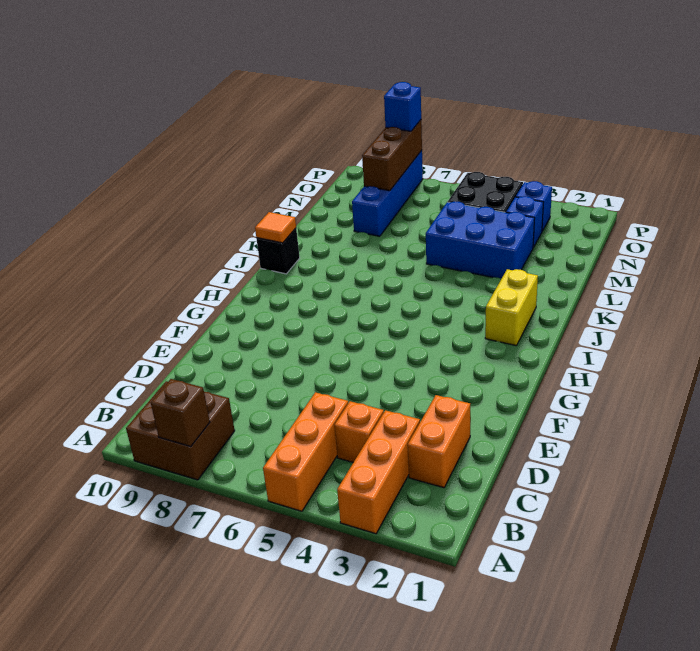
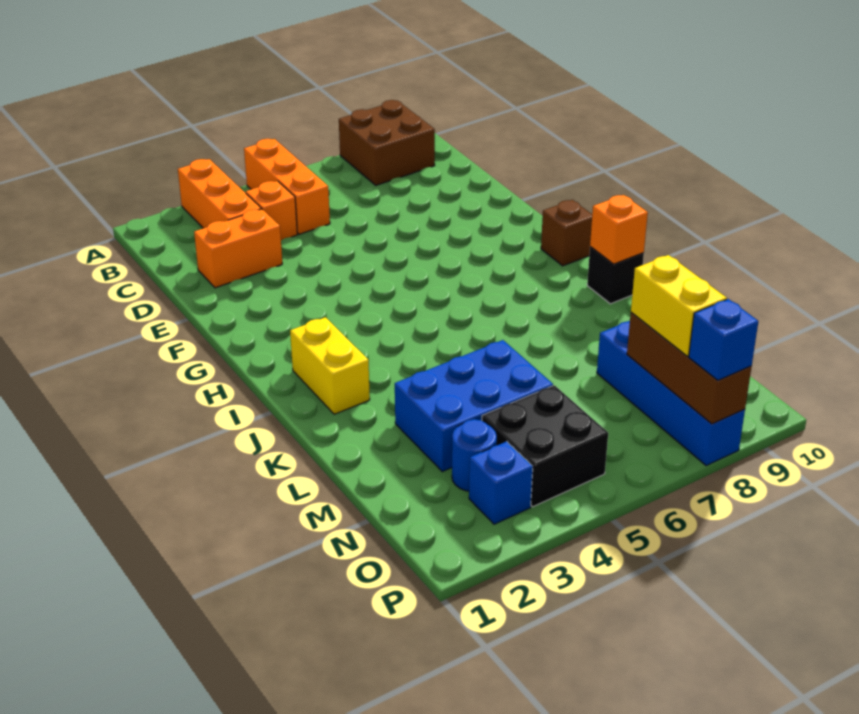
brown brick A8 level 2 -> brown brick H10 level 1
orange brick C2:D2 level 1 -> orange brick D2:D3 level 1
orange tile J10 level 2 -> orange brick J10 level 2
blue brick N3 level 1 -> blue round brick N3 level 1
none -> yellow brick N8:O8 level 3

